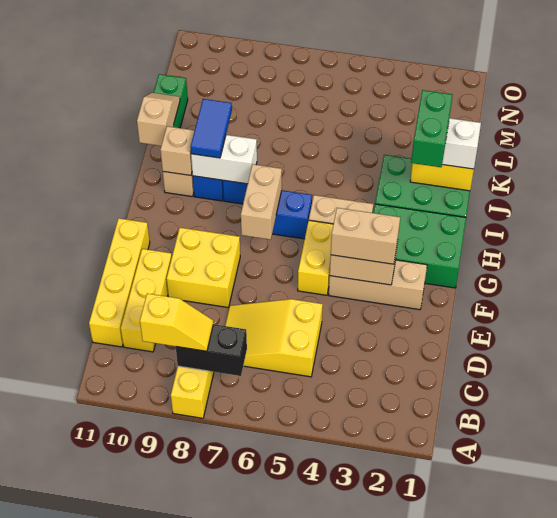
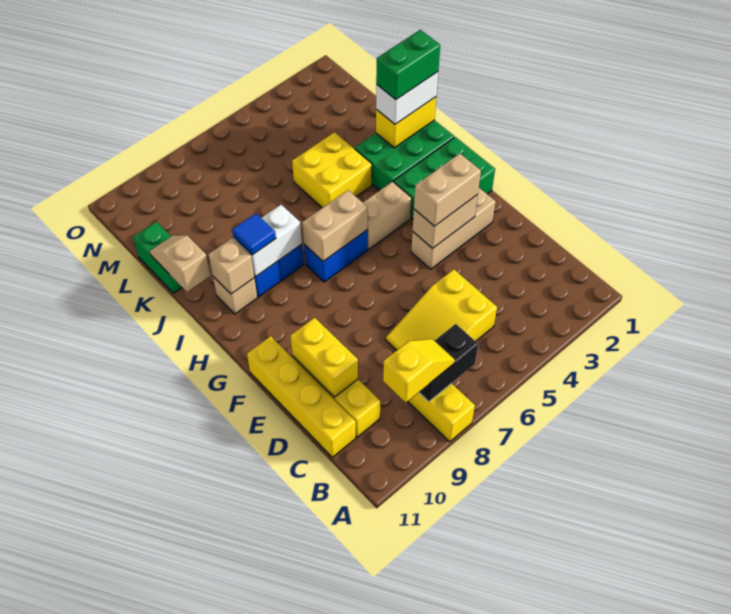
yellow brick E8:F9 level 1 -> yellow brick J4:K5 level 1
yellow brick F5:G5 level 1 -> yellow brick D10:E10 level 2
tan brick G7:H7 level 2 -> tan brick H6:H7 level 2
green brick I2:J2 level 4 -> green brick J1:J2 level 4
blue tile I9:J9 level 3 -> blue tile I9 level 3

